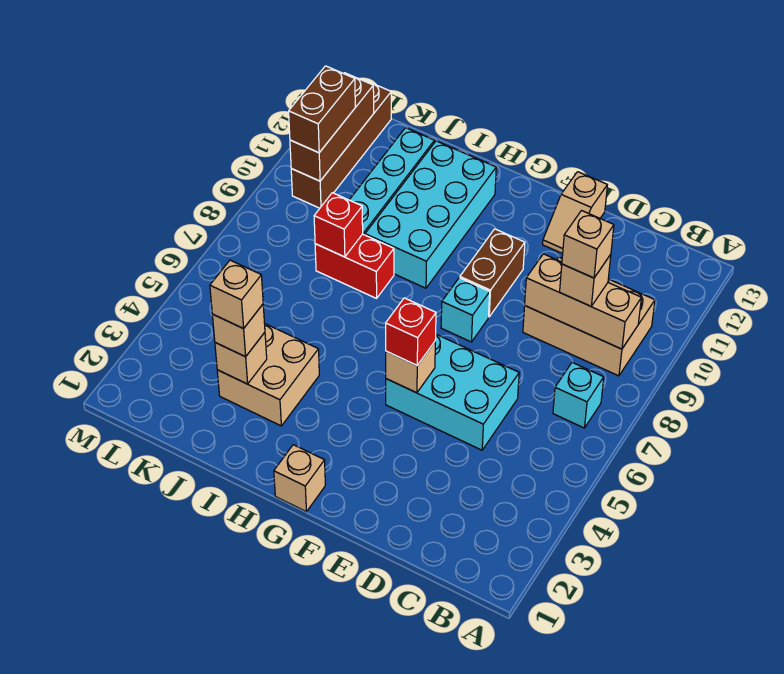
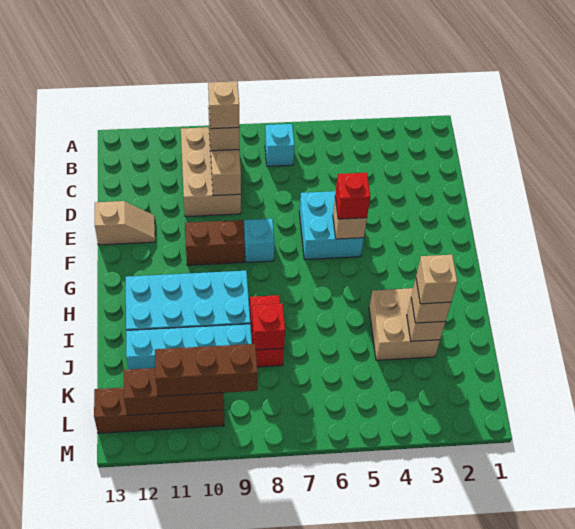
cyan brick D5:F6 level 1 -> cyan brick E5:F6 level 1
tan brick G1 level 1 -> none
brown brick L10:L11 level 3 -> brown brick L9:L11 level 3

